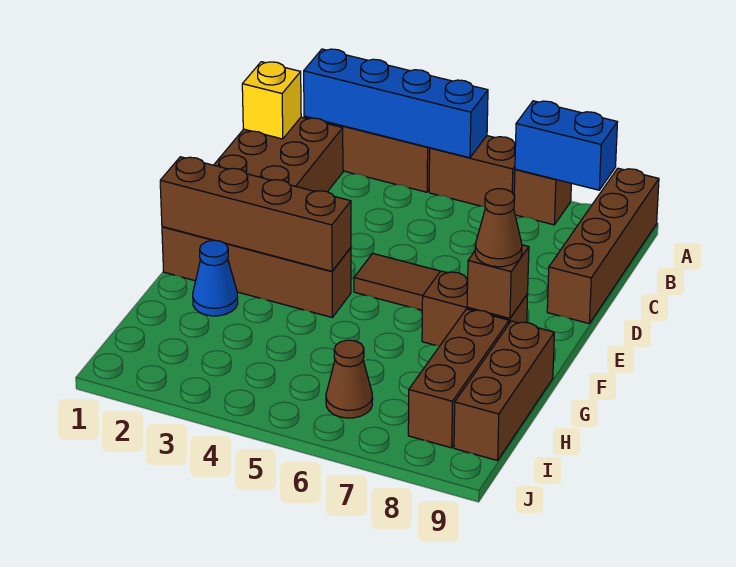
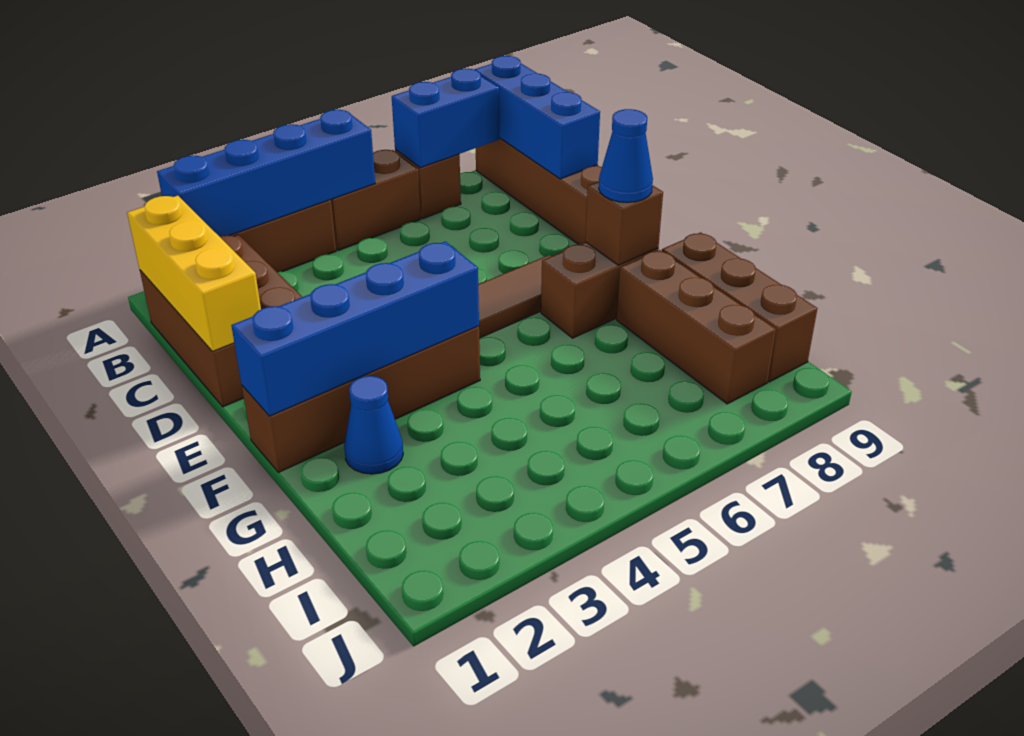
none -> blue brick A9:C9 level 2
yellow brick B1 level 2 -> yellow brick B1:D1 level 2
brown brick F1:F4 level 2 -> blue brick F1:F4 level 2
brown cone F8 level 3 -> blue cone F8 level 3
brown cone I6 level 1 -> none

